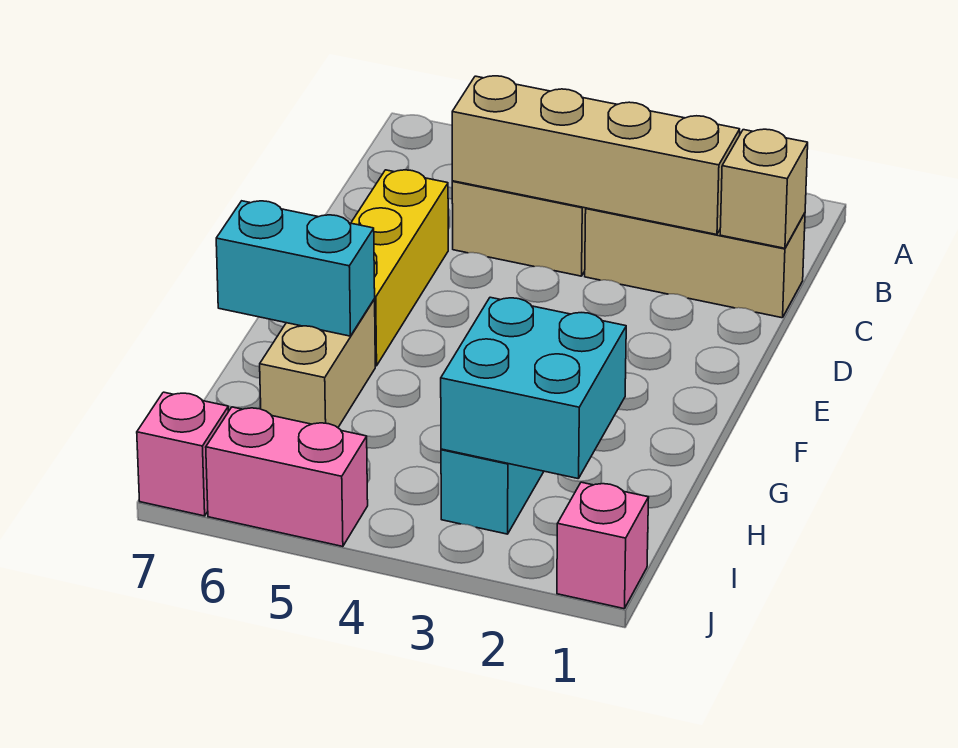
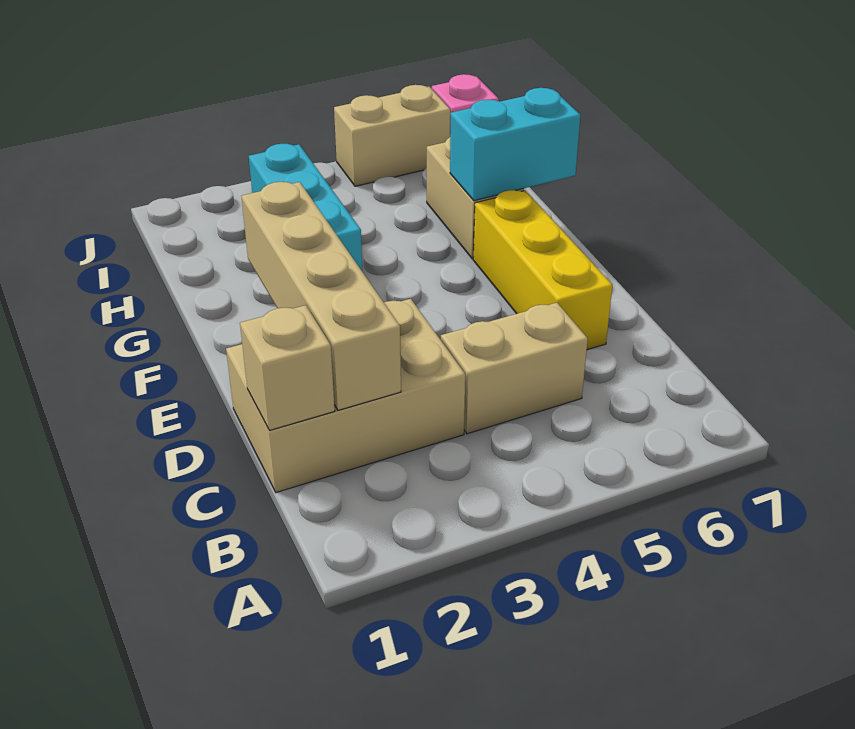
tan brick C1:C3 level 1 -> tan brick C1:D3 level 1
tan brick C2:C5 level 2 -> tan brick C2:F2 level 2
cyan brick H2:I3 level 2 -> none
pink brick J1 level 1 -> none
pink brick J5:J6 level 1 -> tan brick J5:J6 level 1

